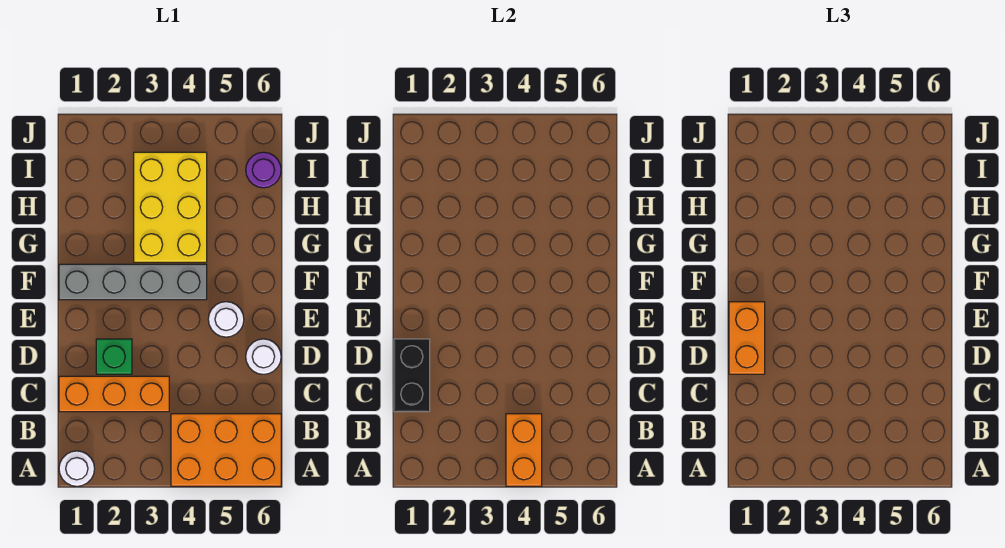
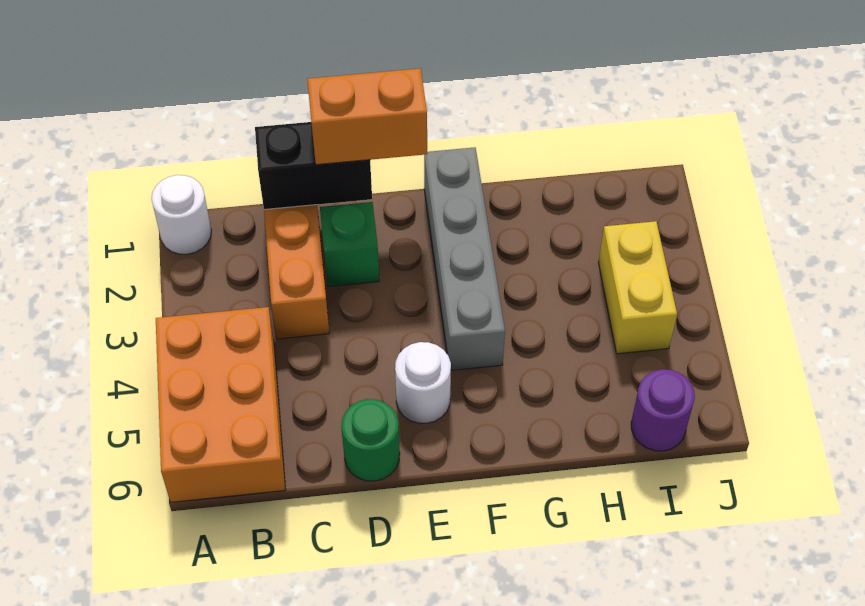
orange brick A4:B4 level 2 -> none
white round brick D6 level 1 -> green round brick D6 level 1
yellow brick G3:I4 level 1 -> yellow brick I3:I4 level 1

